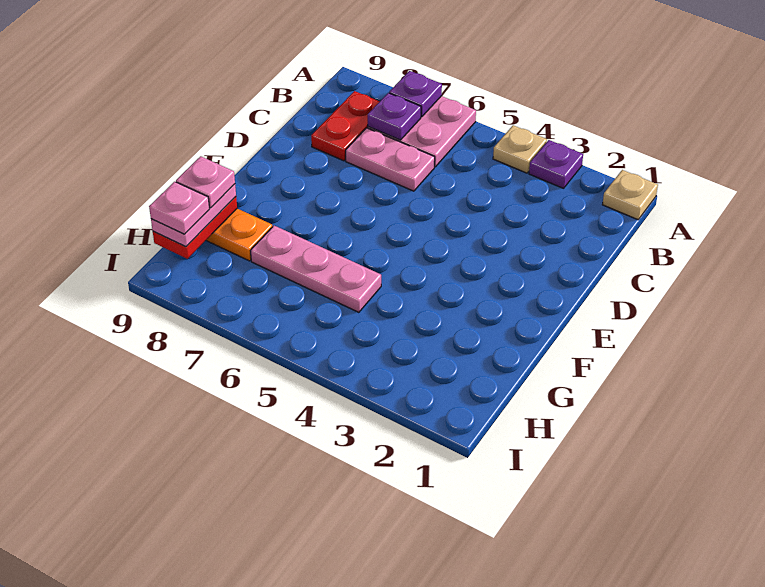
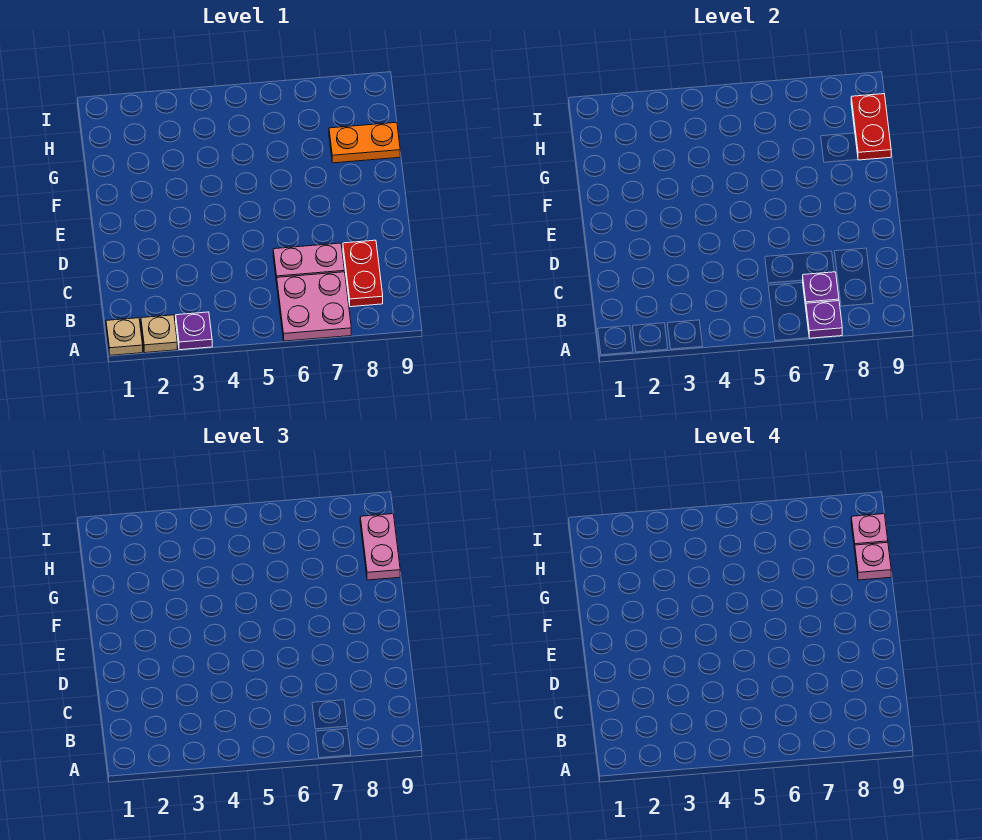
tan plate A4 level 1 -> tan plate A2 level 1
pink plate G5:G7 level 1 -> none

